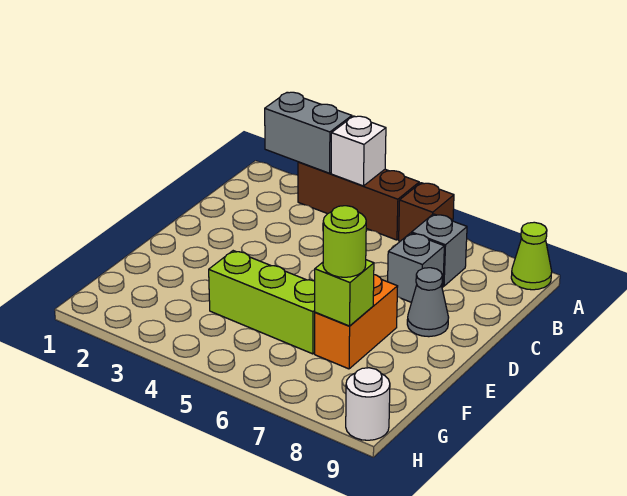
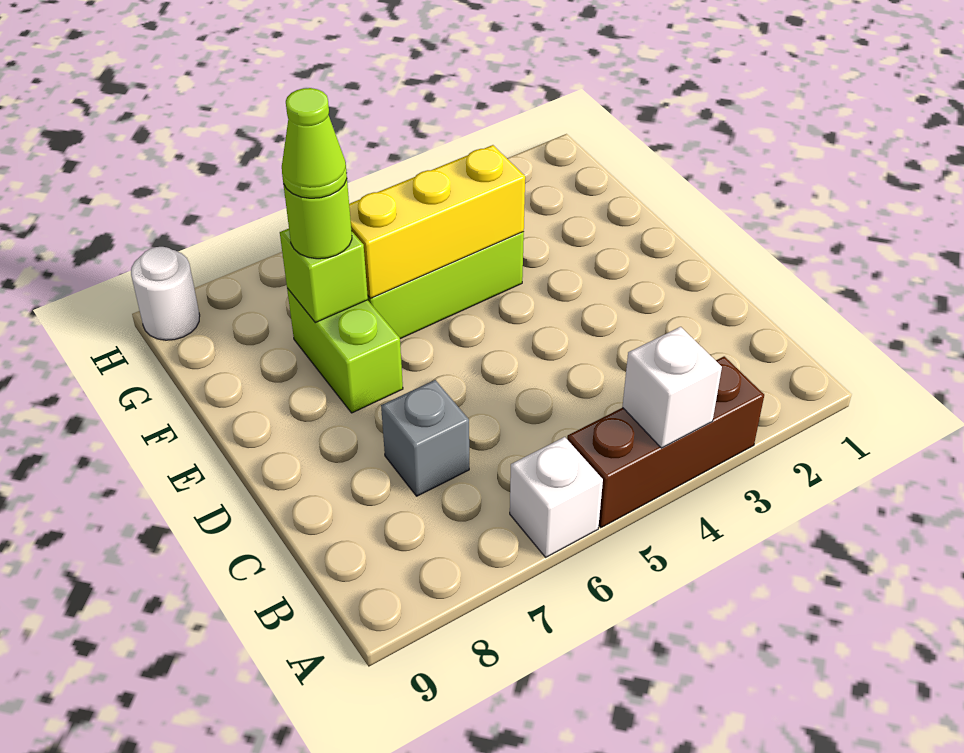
grey brick A2:A3 level 2 -> none
brown brick A6 level 1 -> white brick A6 level 1
lime cone A9 level 1 -> lime cone F7 level 4
grey brick B7 level 1 -> none
grey cone D8 level 1 -> none
orange brick E7:F7 level 1 -> lime brick E7:F7 level 1
none -> yellow brick F4:F6 level 2

